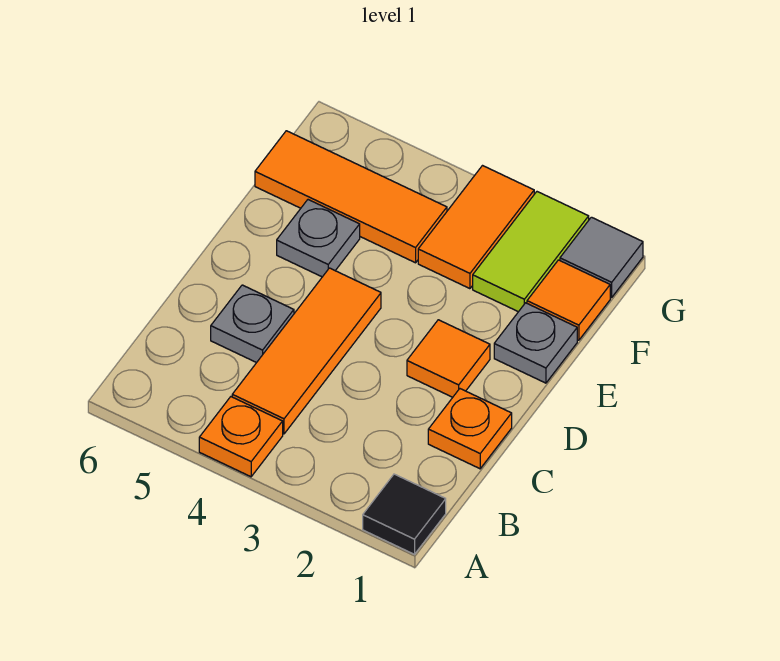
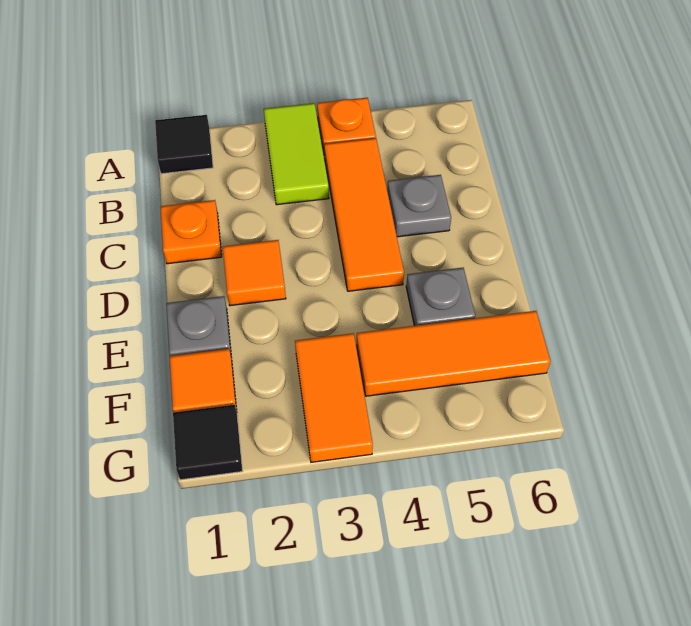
lime tile F2:G2 level 1 -> lime tile A3:B3 level 1
grey tile G1 level 1 -> black tile G1 level 1

